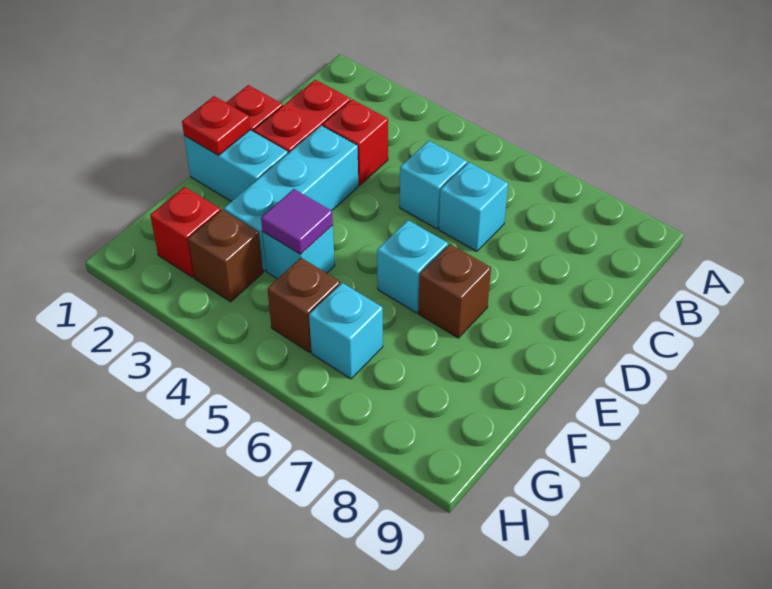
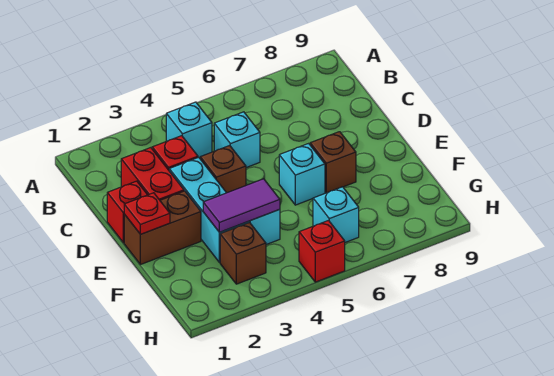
cyan brick C6 level 1 -> cyan brick B4 level 1
cyan brick E1:E2 level 1 -> brown brick E1:E2 level 1
purple tile F4 level 2 -> purple tile F3:F4 level 2
red brick G2 level 1 -> red brick H5 level 1
brown brick G5 level 1 -> brown brick D4 level 1

